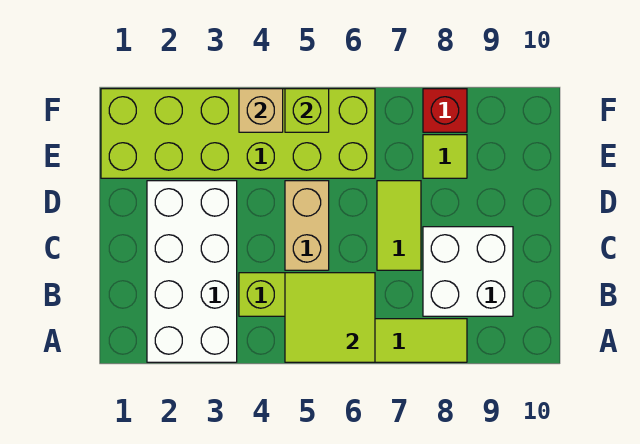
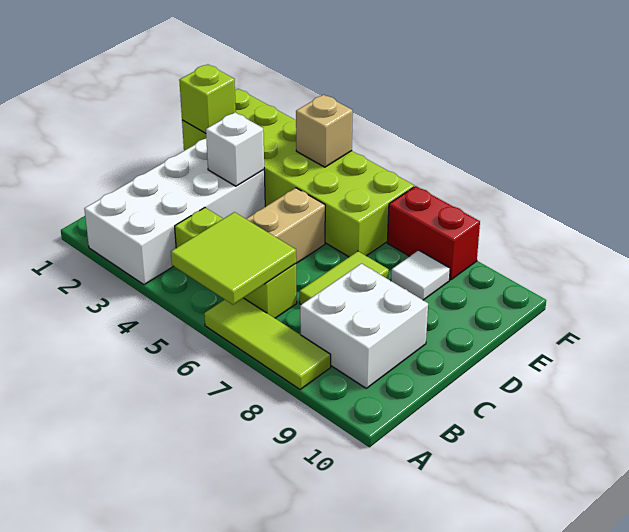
none -> white brick D3 level 2
lime tile E8 level 1 -> white tile E8 level 1
lime brick F5 level 2 -> lime brick E1 level 2
red brick F8 level 1 -> red brick F7:F8 level 1

